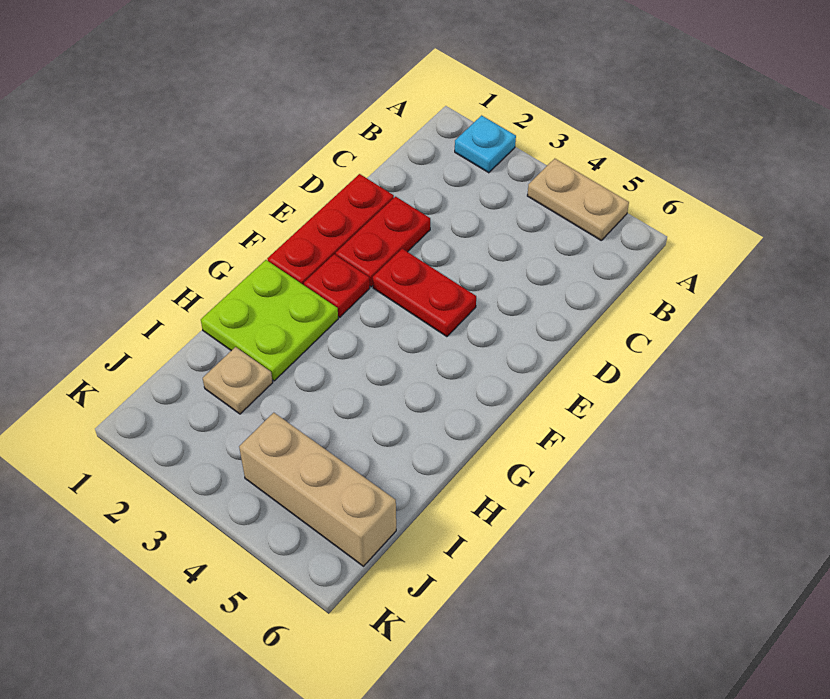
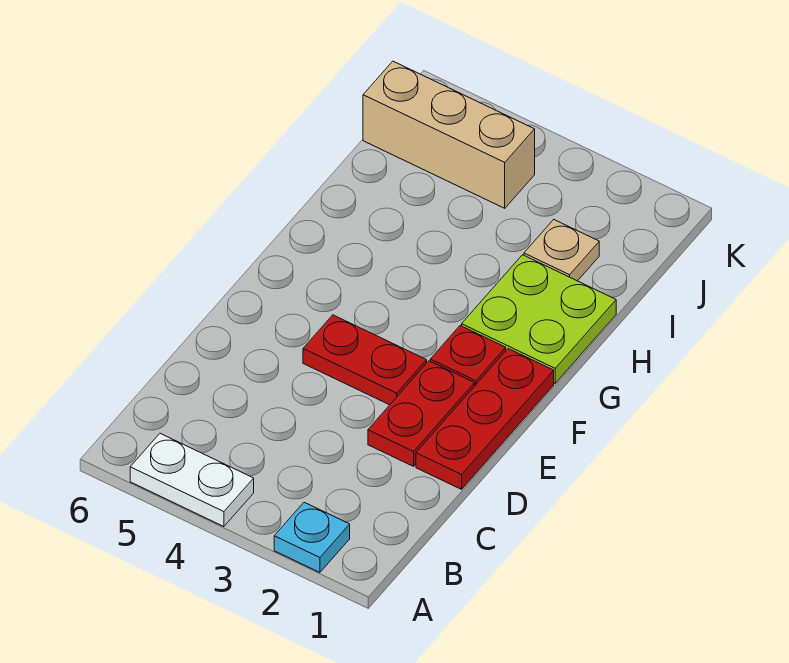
tan plate A4:A5 level 1 -> white plate A4:A5 level 1

